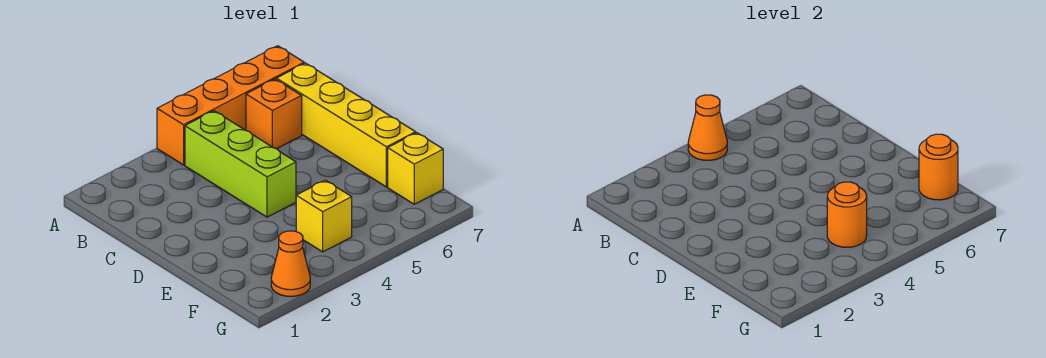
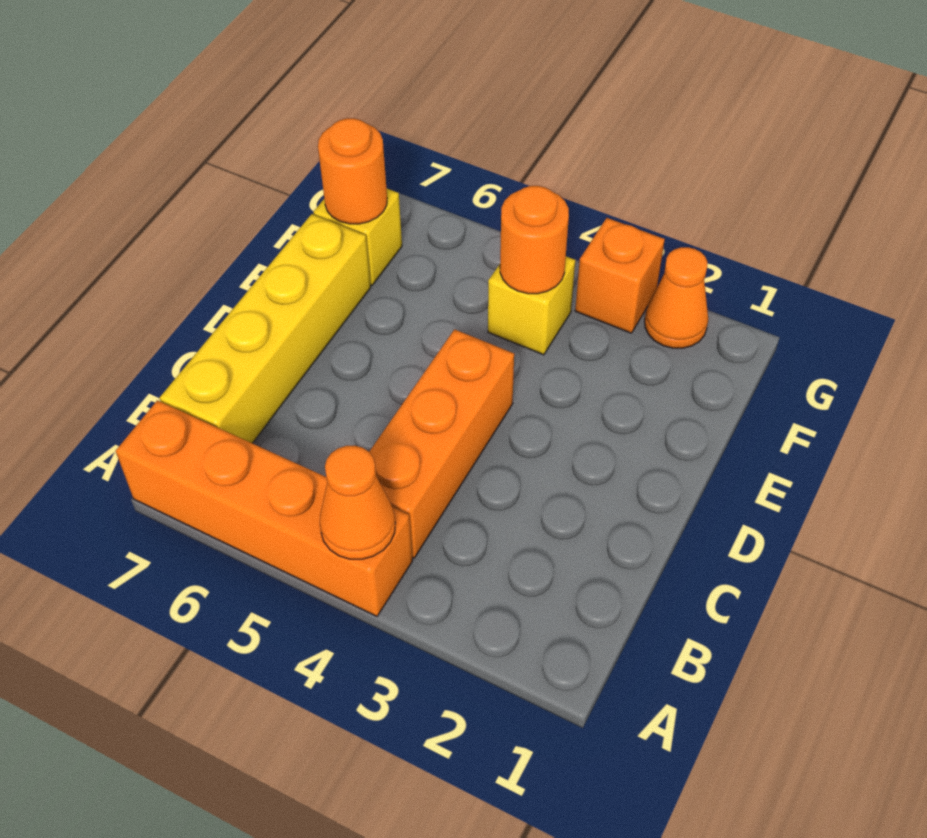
lime brick B4:D4 level 1 -> orange brick B4:D4 level 1
orange brick B6 level 1 -> orange brick G3 level 1

